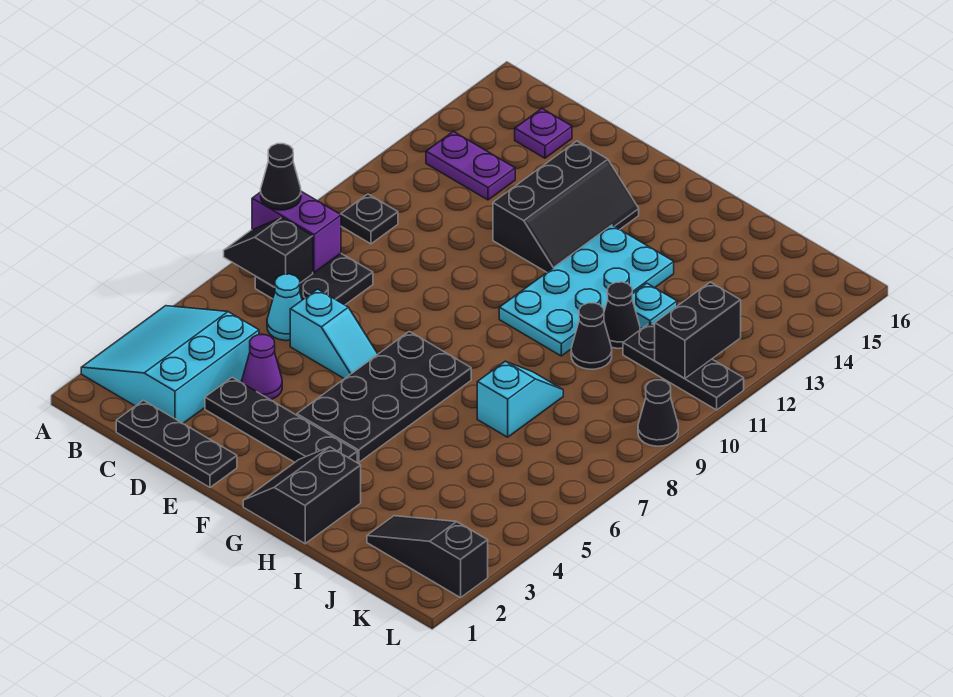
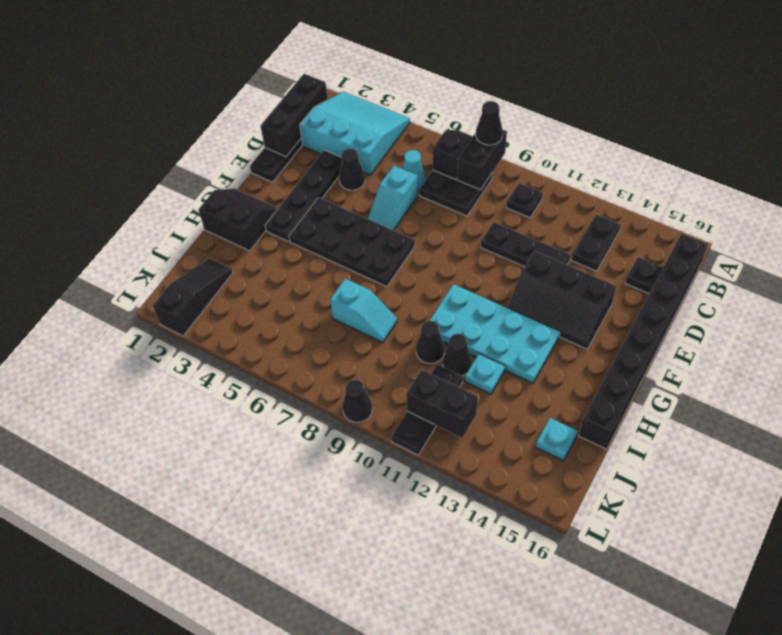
purple brick A8:B8 level 2 -> black brick A8:B8 level 2
none -> black brick B1:D1 level 2
purple plate B13:C13 level 1 -> black plate B13:C13 level 1
none -> black brick B16:I16 level 1
purple plate C15 level 1 -> black plate C15 level 1
purple cone D4 level 1 -> black cone D4 level 1
none -> black plate D10:D12 level 1
none -> cyan plate J15 level 1

